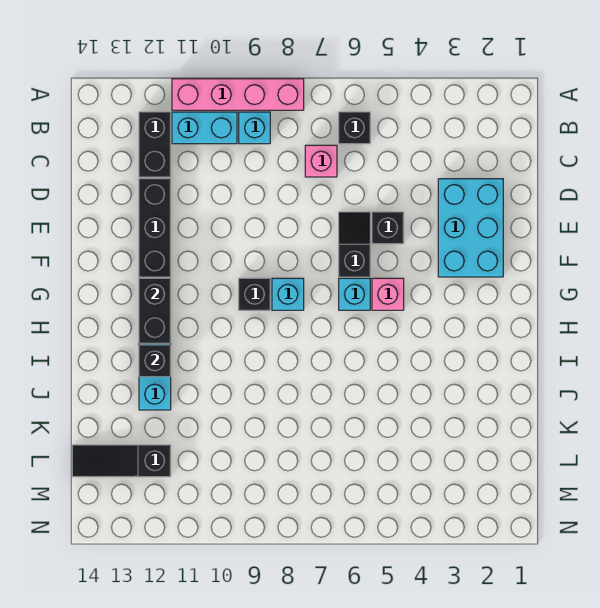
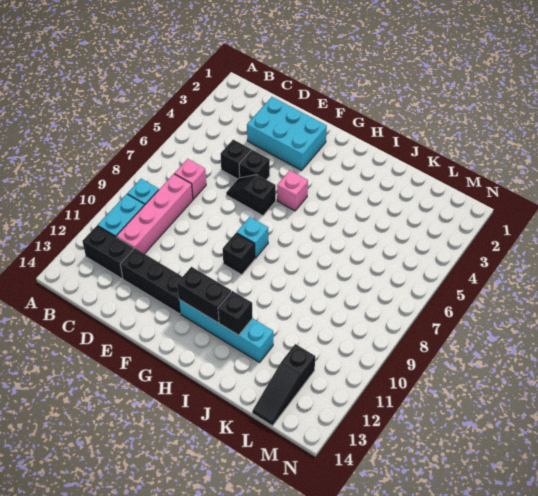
pink brick A8:A11 level 1 -> pink brick C8:C11 level 1
black brick B6 level 1 -> black brick D5 level 1
cyan brick G6 level 1 -> none

